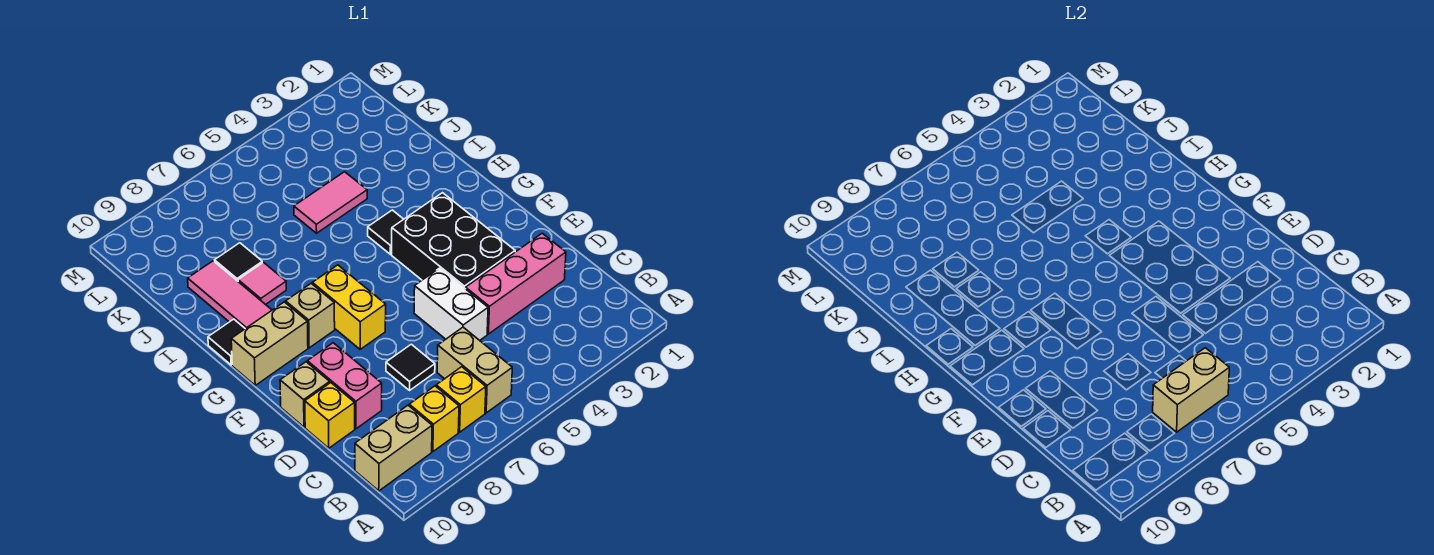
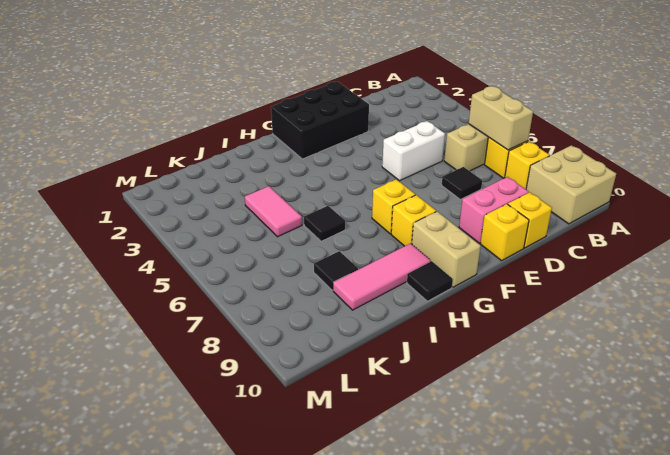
tan brick B9:B10 level 1 -> tan brick A9:B10 level 1
pink brick D2:D4 level 1 -> none
black brick E3:G4 level 1 -> black brick E1:G2 level 1
tan brick E10 level 1 -> yellow brick E10 level 1
yellow brick F7:G7 level 1 -> yellow brick G7 level 1
tan brick G8 level 1 -> yellow brick G8 level 1
black tile H4 level 1 -> black tile I6 level 1
pink tile I8 level 1 -> none

